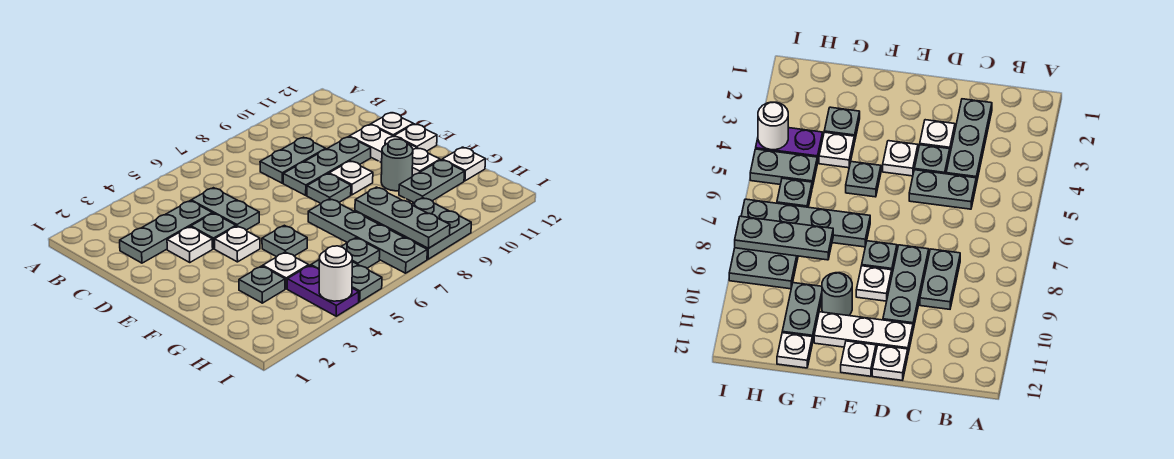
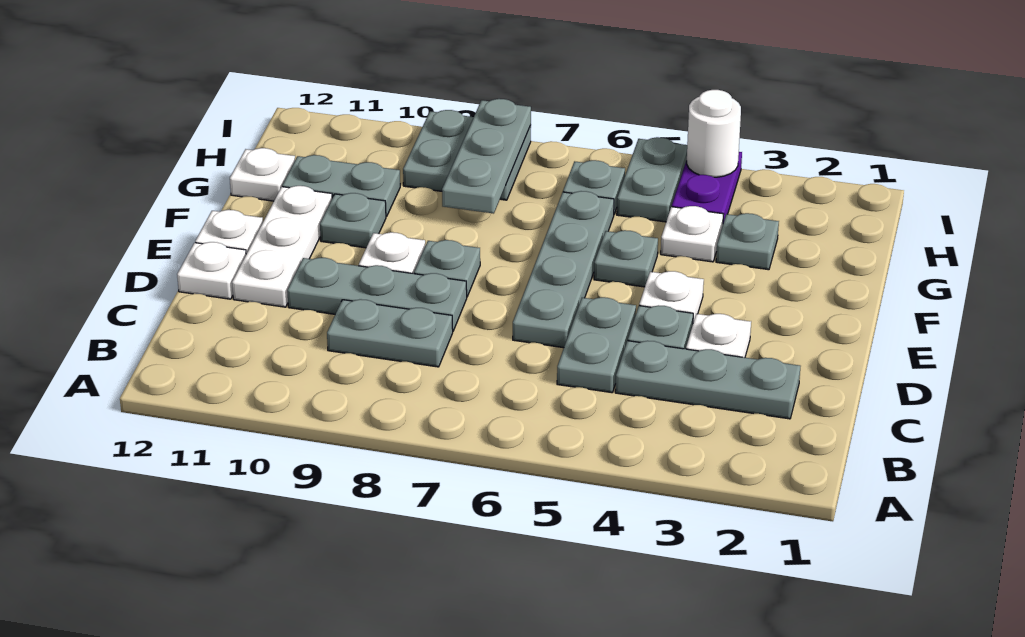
grey plate F7:I7 level 1 -> grey plate D6:G6 level 1
grey round brick F10 level 1 -> grey plate F10 level 1

